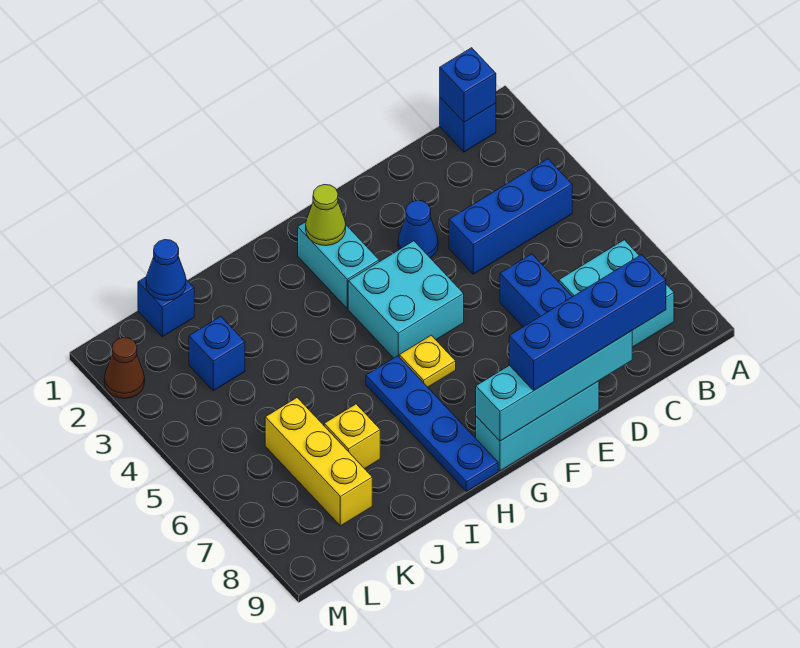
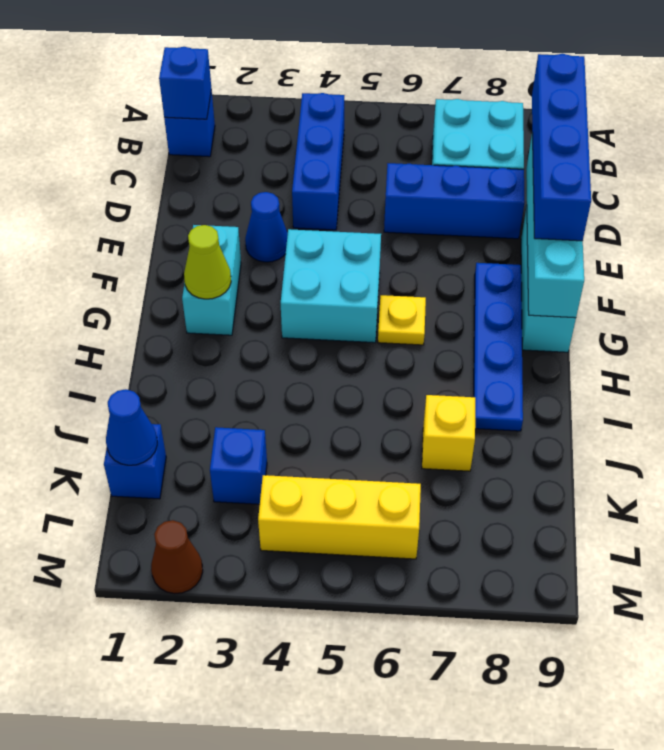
cyan brick G2:G3 level 1 -> cyan brick F2:G2 level 1
blue plate H6:H9 level 1 -> blue plate F8:I8 level 1
yellow brick K6:K8 level 1 -> yellow brick L4:L6 level 1

